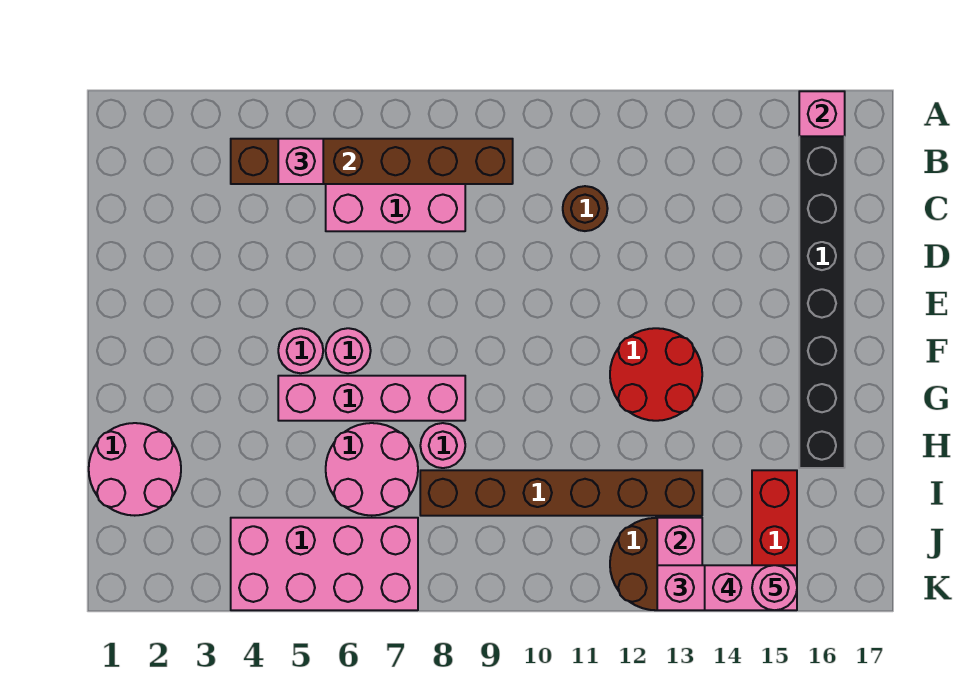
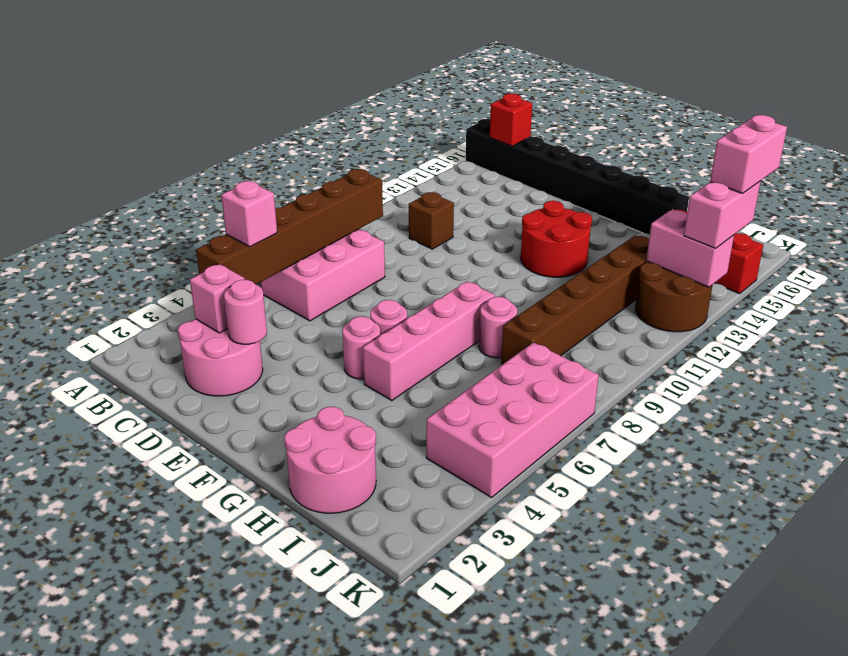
pink brick A16 level 2 -> pink brick C3 level 2
none -> red brick B16 level 2
brown round brick C11 level 1 -> brown brick C11 level 1
pink round brick H6:I7 level 1 -> pink round brick C2:D3 level 1
pink round brick K15 level 5 -> pink round brick D3 level 2

